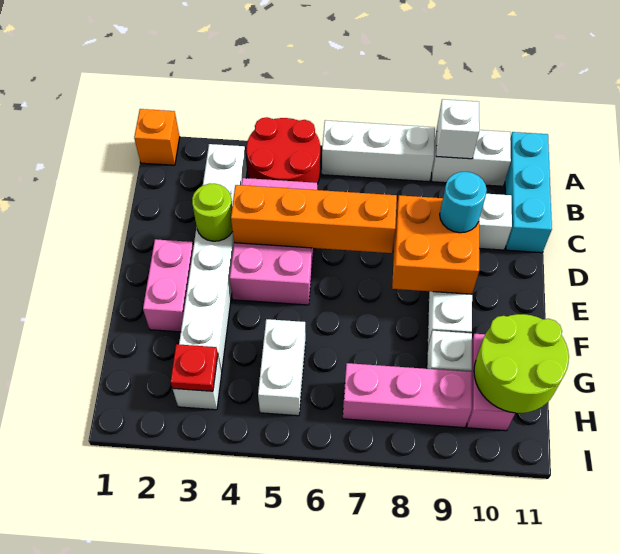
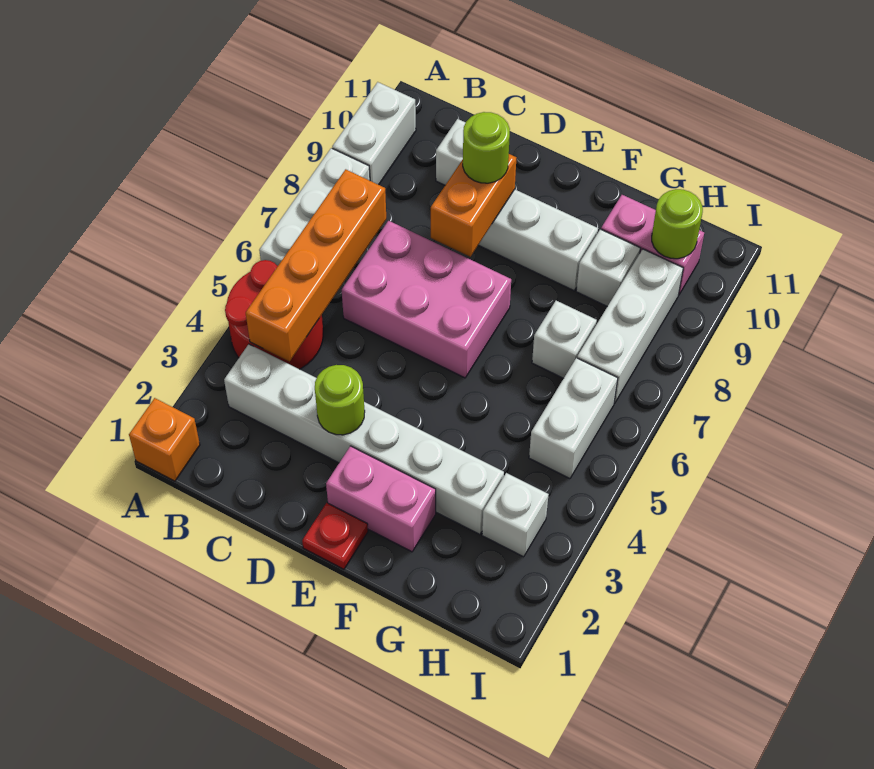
white brick A9 level 2 -> white brick G7 level 1
cyan brick A11:C11 level 1 -> none
pink brick C4:E5 level 1 -> pink brick C6:E7 level 1
orange brick D4:D7 level 2 -> orange brick B4:B7 level 2
orange brick D8:E9 level 2 -> orange brick D8:D9 level 2
cyan round brick D9 level 3 -> lime round brick D9 level 3
white brick G5:H5 level 1 -> white brick H5:H6 level 1
lime round brick G10:H11 level 2 -> lime round brick H10 level 2
red plate H3 level 2 -> red plate E1 level 1
pink brick H7:H9 level 1 -> white brick H7:H9 level 1

